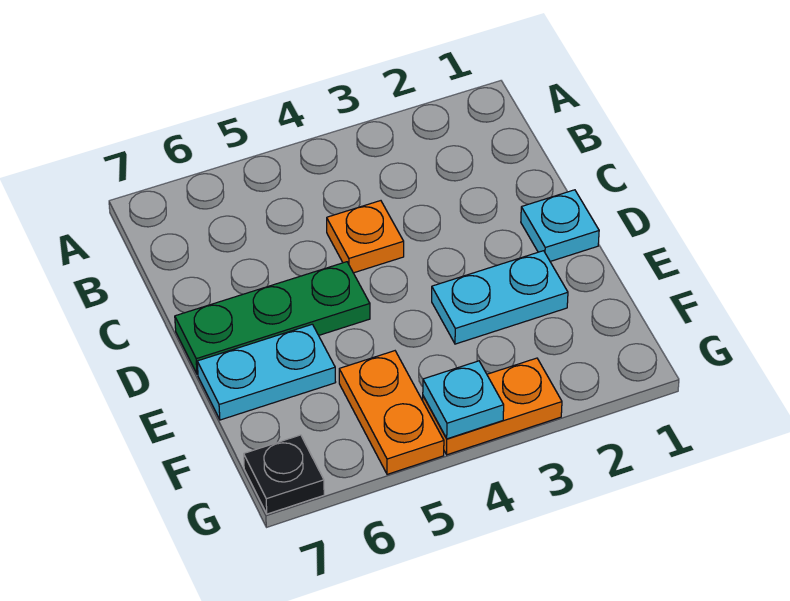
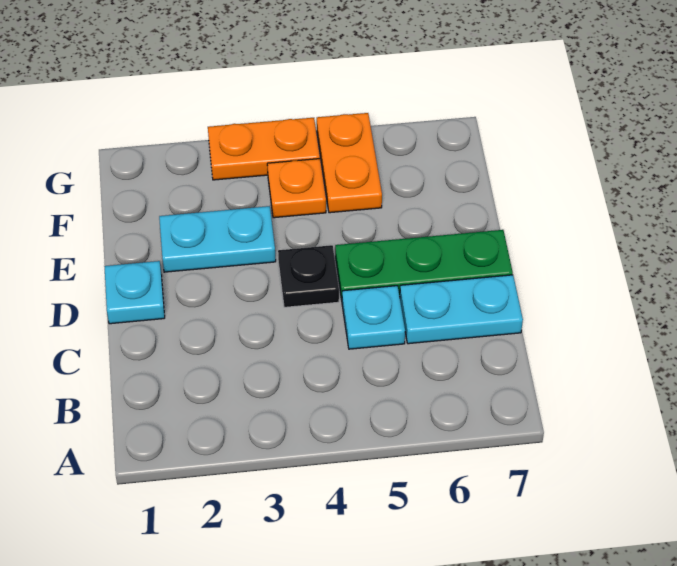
orange plate C4 level 1 -> orange plate F4 level 1
cyan plate E6:E7 level 1 -> cyan plate C6:C7 level 1
cyan plate G4 level 2 -> cyan plate C5 level 1
black plate G7 level 1 -> black plate D4 level 1

